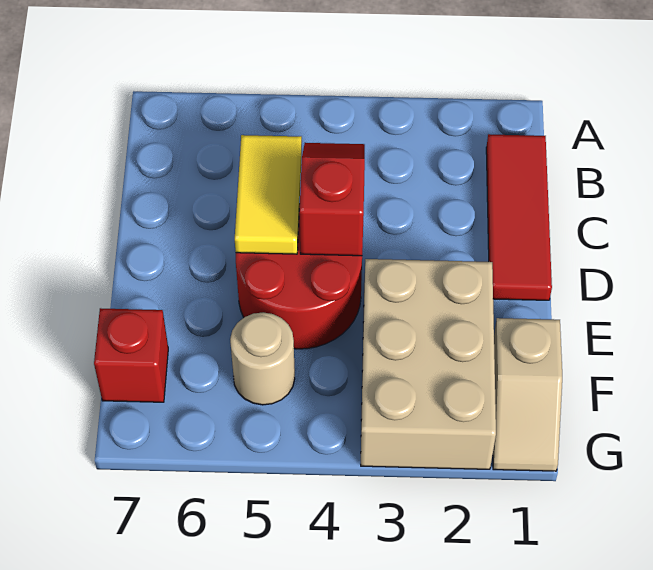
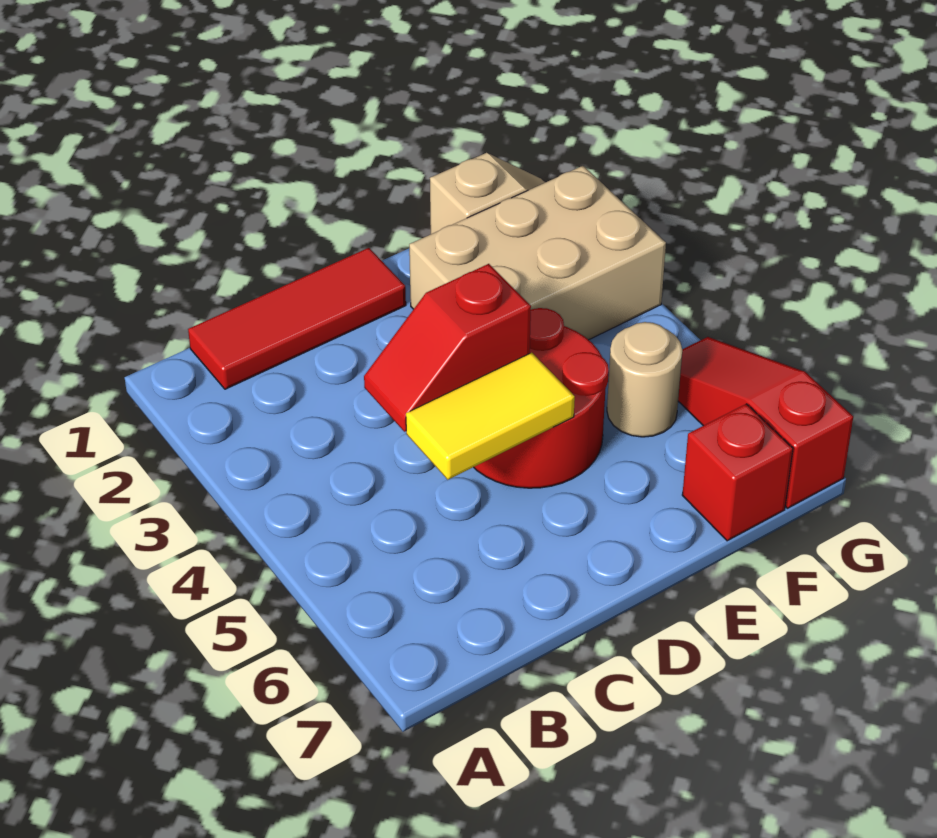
none -> red slope G5:G7 level 1 top 7

